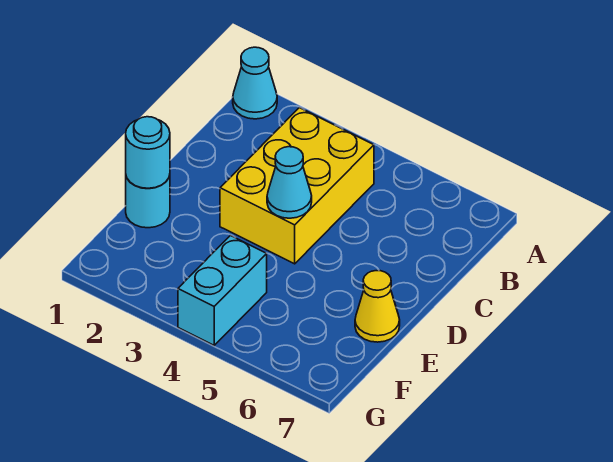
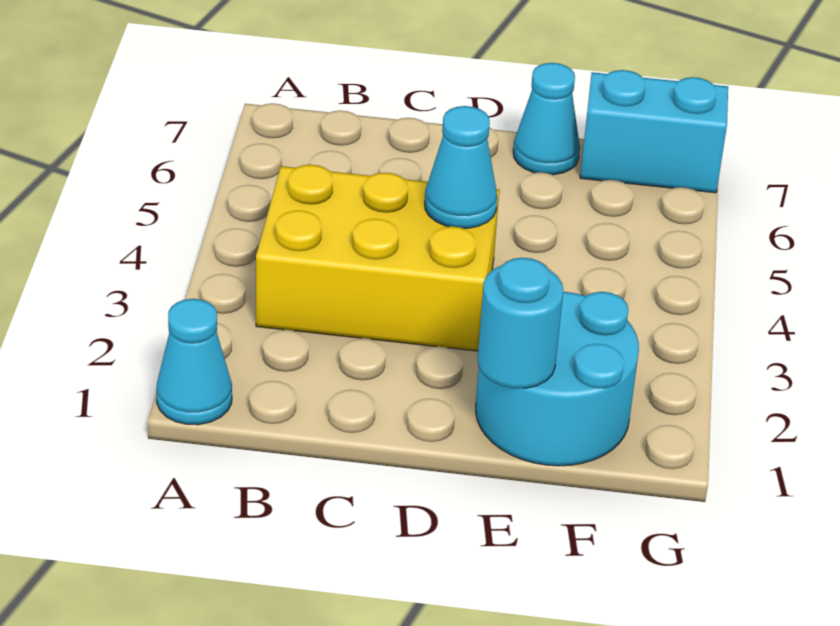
cyan round brick E1 level 1 -> cyan round brick E1:F2 level 1
yellow cone E7 level 1 -> cyan cone E7 level 1
cyan brick F4:G4 level 1 -> cyan brick F7:G7 level 1

